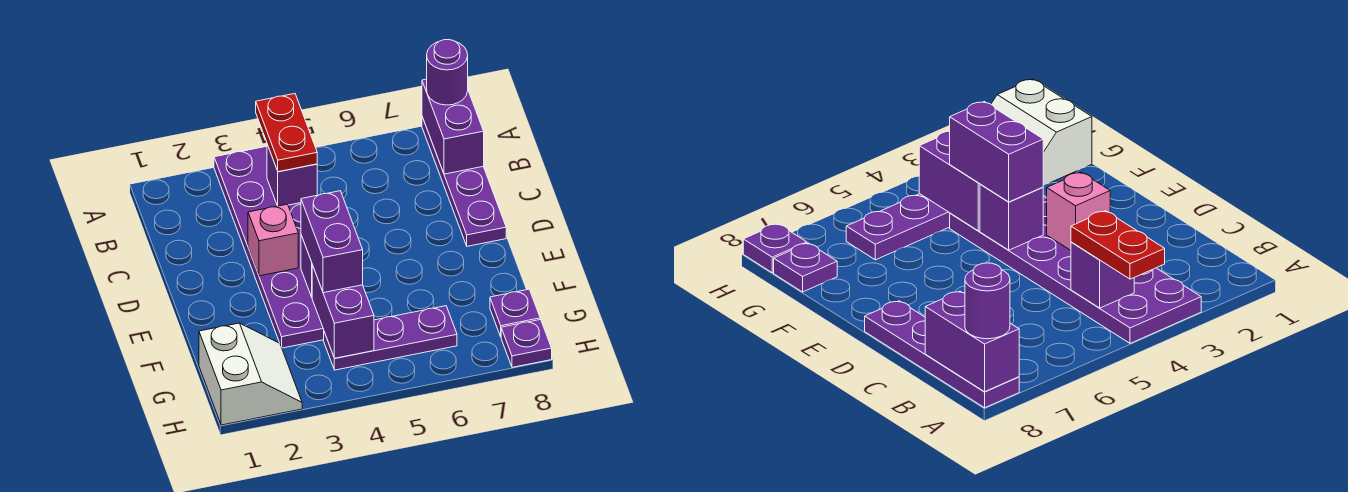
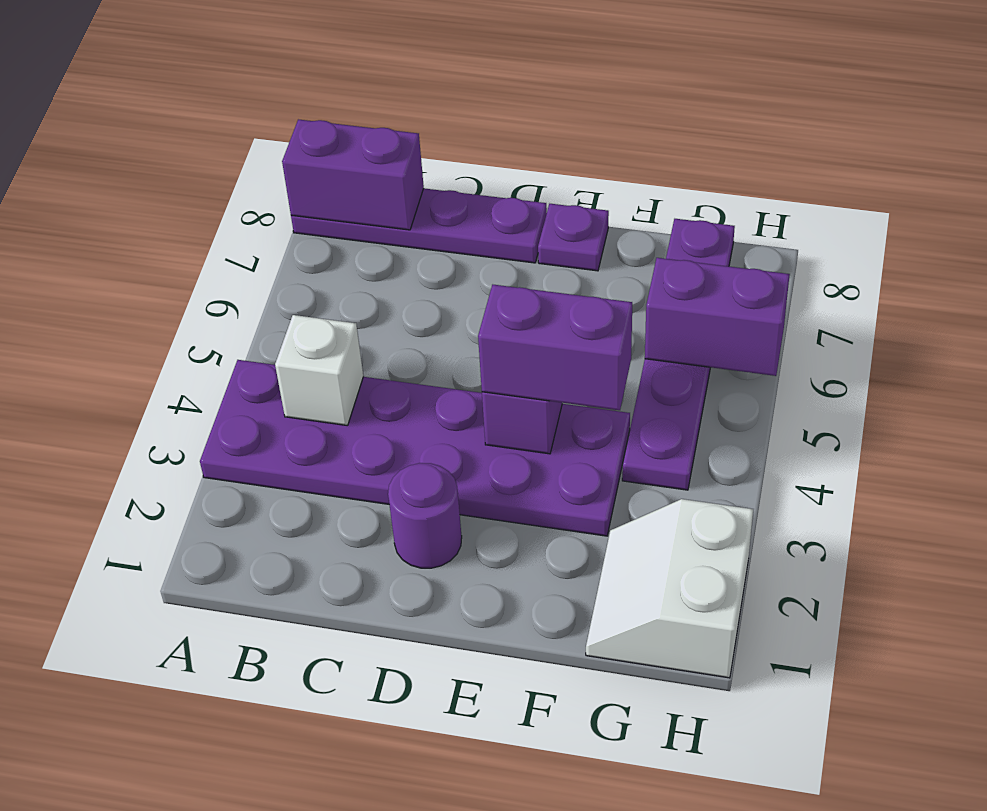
red plate A4:B4 level 3 -> none
purple round brick A8 level 3 -> purple round brick D2 level 1
purple brick B4 level 2 -> white brick B4 level 2
pink brick D3 level 2 -> none
purple brick F4:G4 level 2 -> purple brick G6:H6 level 2
white slope G1:H2 level 1 top 1 -> white slope G1:H2 level 1 top H
purple plate H8 level 1 -> purple plate E8 level 1

